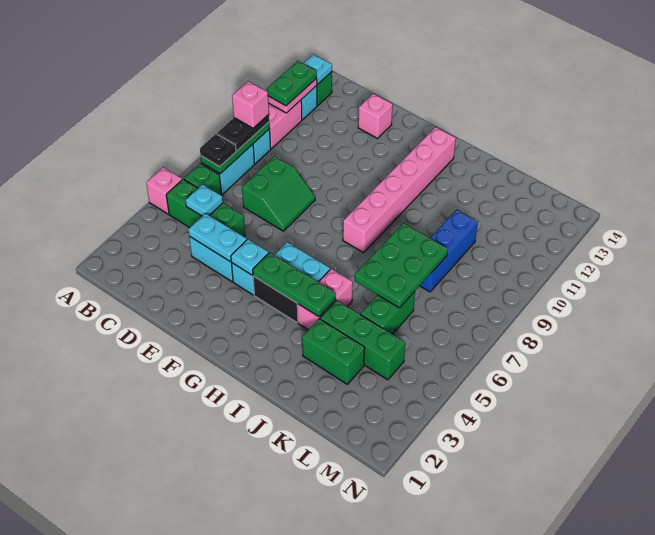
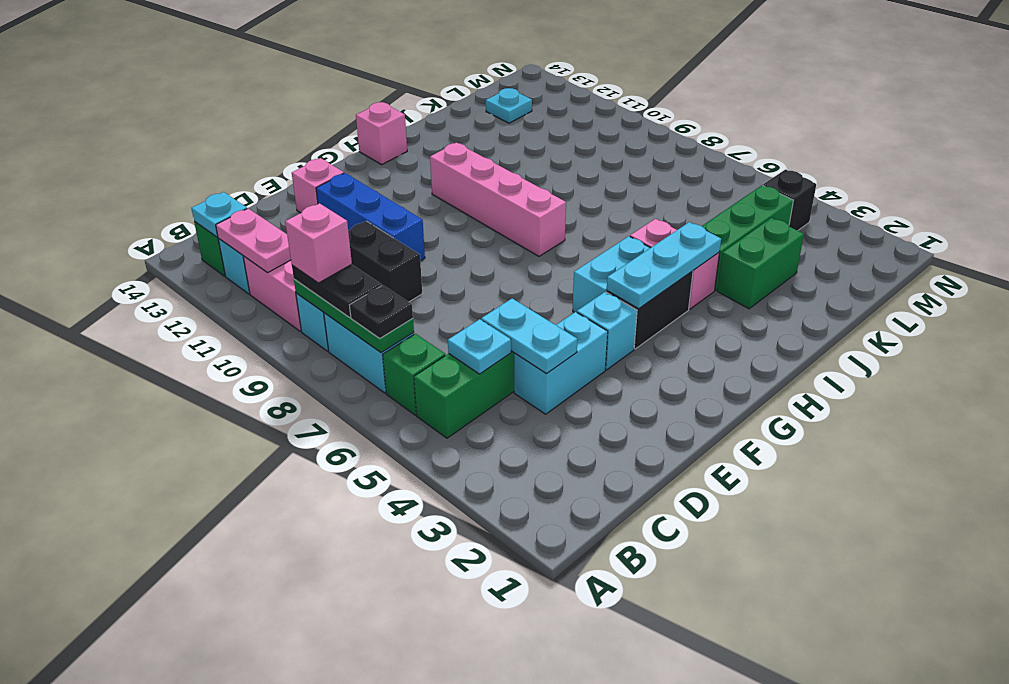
pink brick A5 level 1 -> pink brick H14 level 1
green plate B11:B12 level 3 -> none
cyan plate D4:E4 level 2 -> cyan plate D4:D5 level 2
green slope D7:E8 level 1 top D -> none
none -> black brick D9:D10 level 1
cyan plate F4 level 2 -> cyan plate L13 level 1
green plate G4:I4 level 2 -> cyan plate G4:I4 level 2
pink brick H8:H13 level 1 -> pink brick H8:H11 level 1
green plate J6:K8 level 2 -> none
green brick K5:K6 level 1 -> none
blue brick K8:K10 level 1 -> blue brick E10:E12 level 1
none -> black brick M4 level 1

